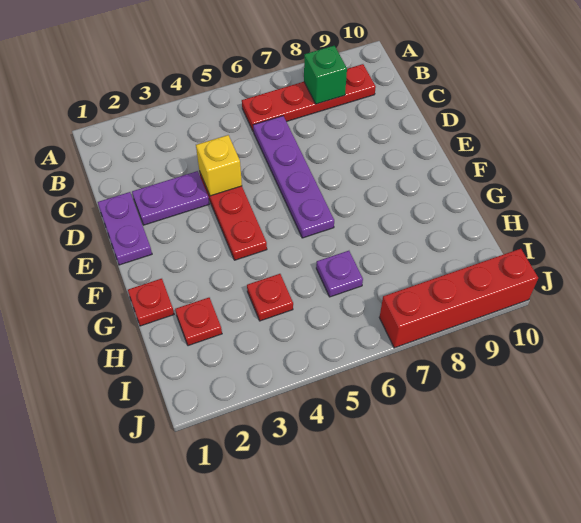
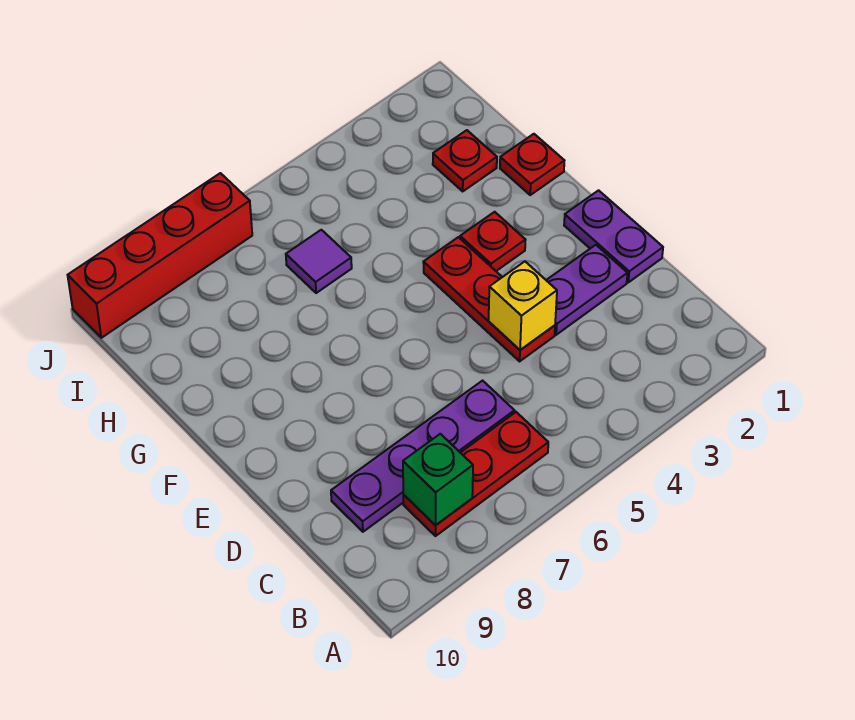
red plate B6:B9 level 1 -> red plate B6:B8 level 1
purple plate C6:F6 level 1 -> purple plate C6:C9 level 1
red plate H4 level 1 -> red plate F3 level 1
purple plate H6 level 1 -> purple tile H6 level 1

